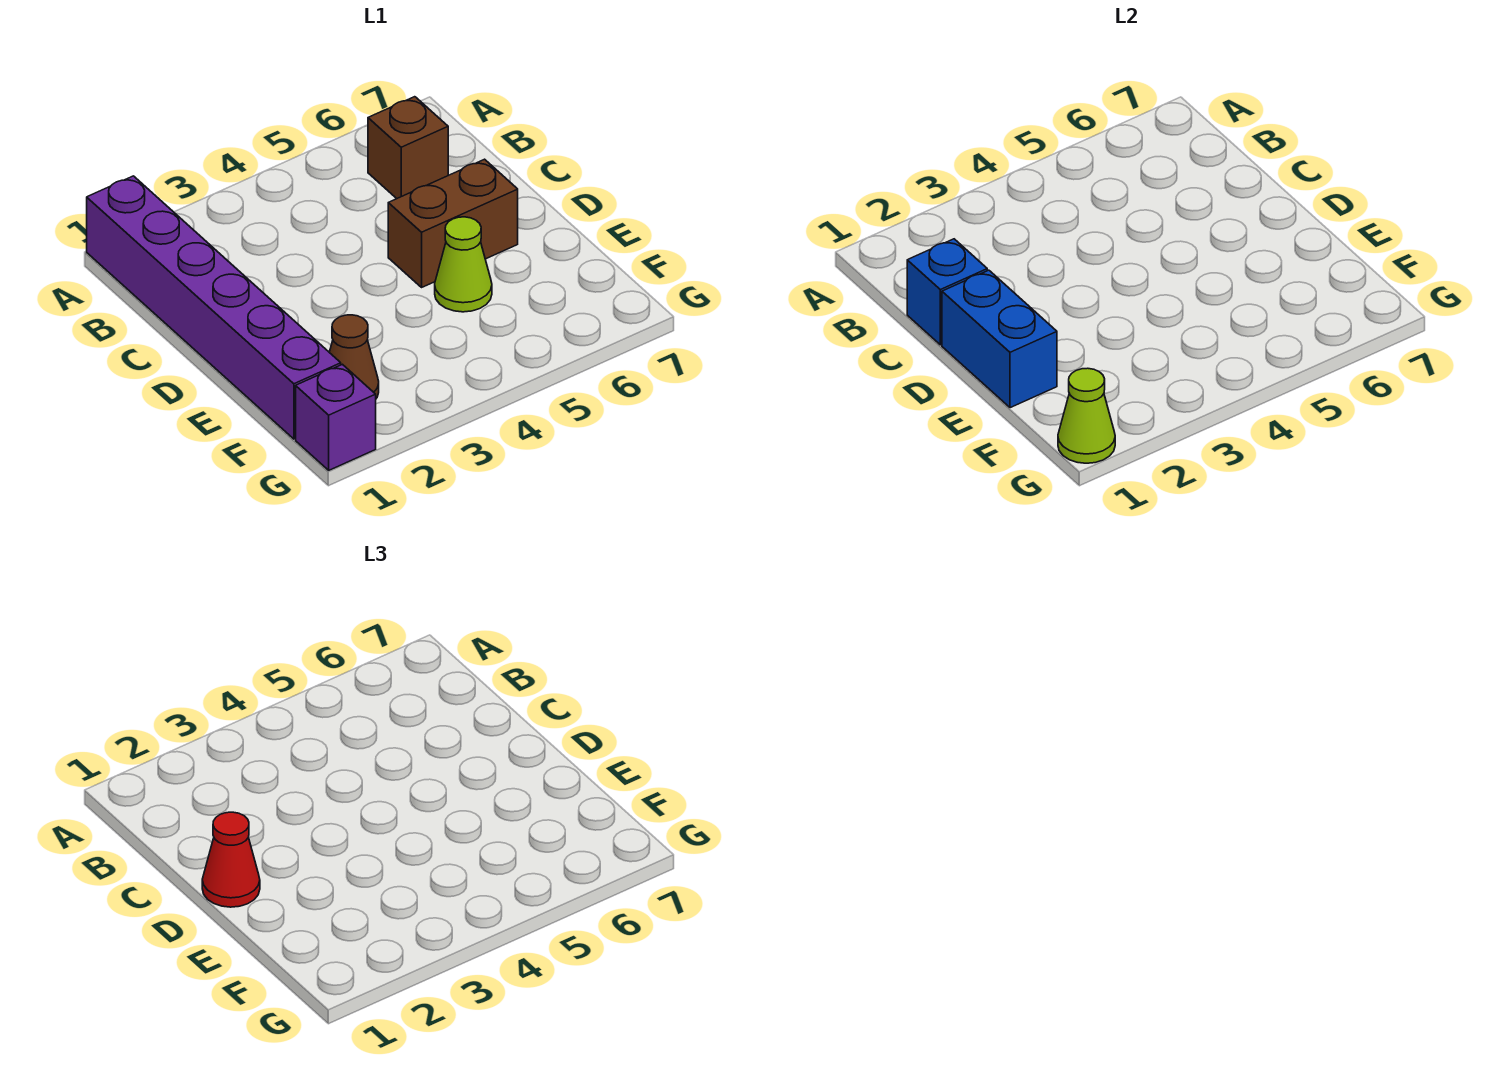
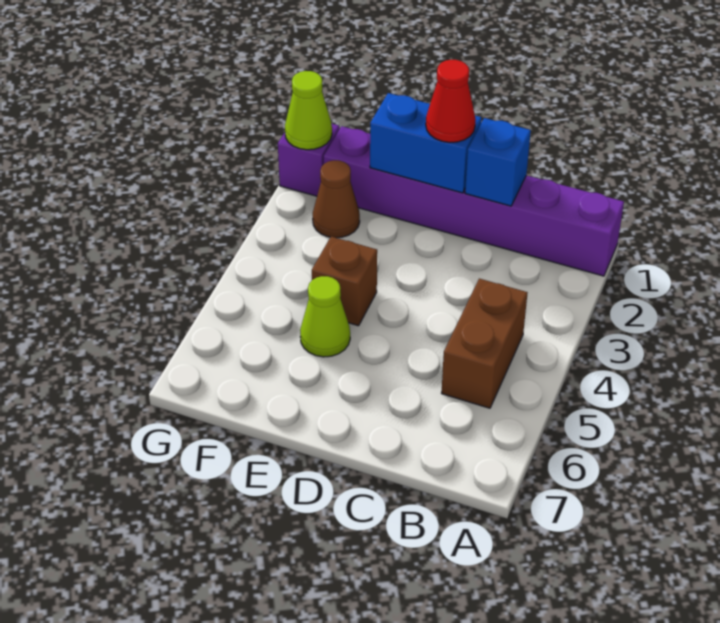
brown brick B6 level 1 -> brown brick E4 level 1
brown brick D5:D6 level 1 -> brown brick B4:B5 level 1

